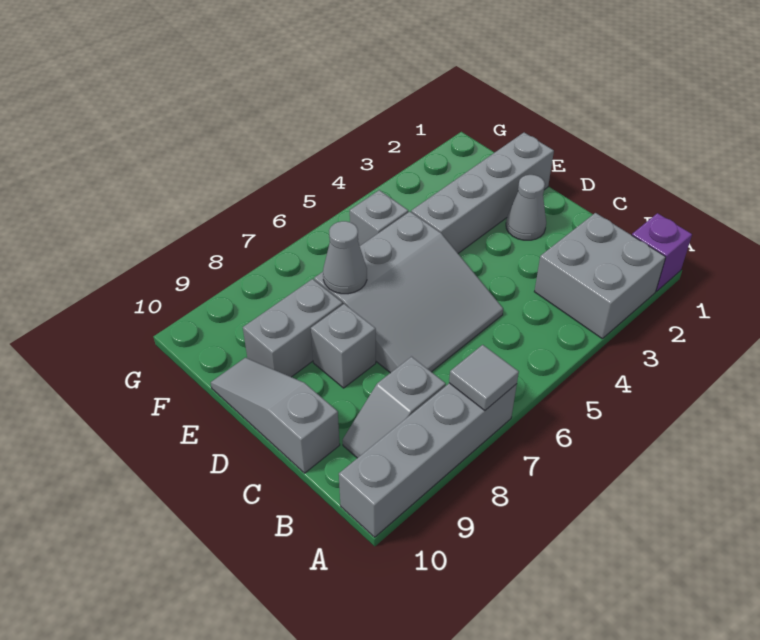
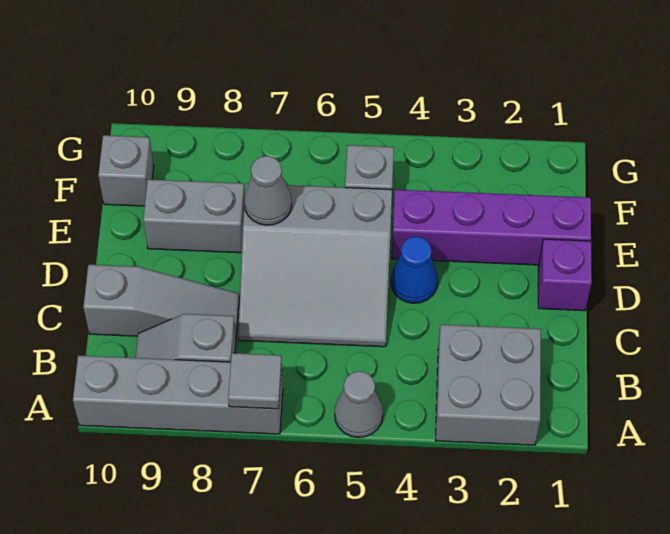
purple brick A1 level 1 -> purple brick D1 level 1
grey slope C10:E10 level 1 top C -> grey slope C8:C10 level 1 top 10
grey cone D2 level 1 -> grey cone A5 level 1
none -> blue cone D4 level 1
grey brick D8 level 1 -> grey brick F10 level 1
grey brick E1:E4 level 1 -> purple brick E1:E4 level 1

